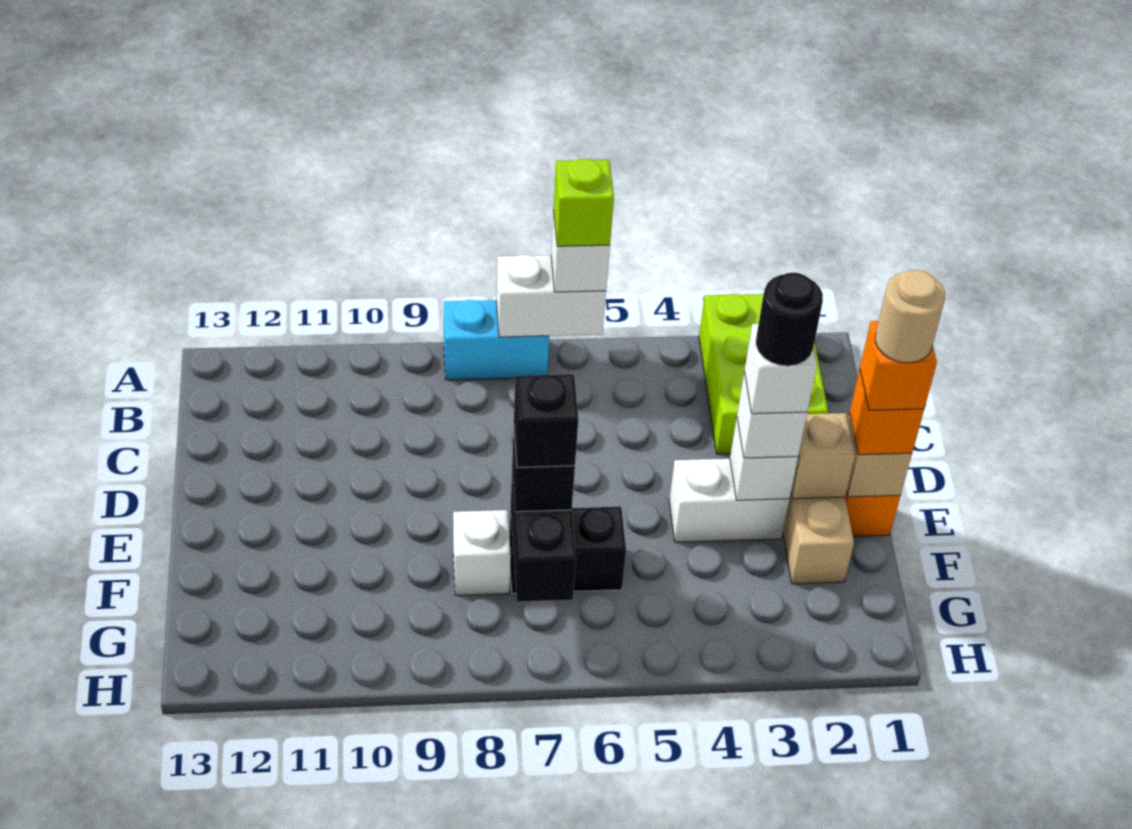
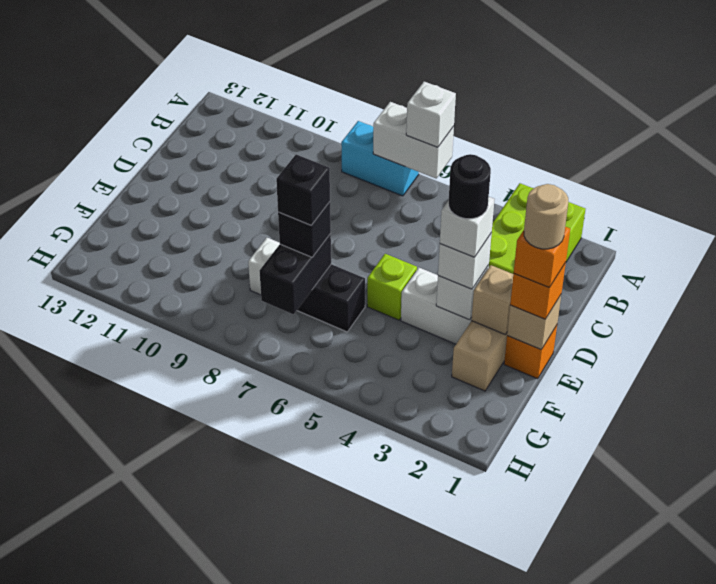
lime brick A6 level 4 -> lime brick E5 level 1

